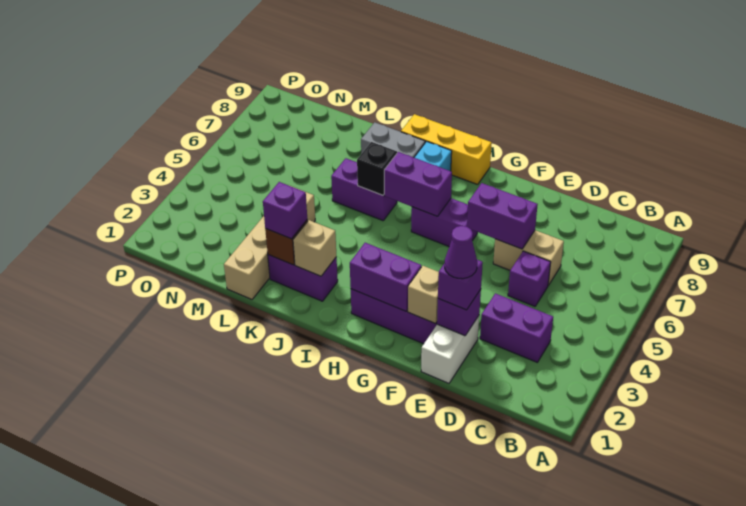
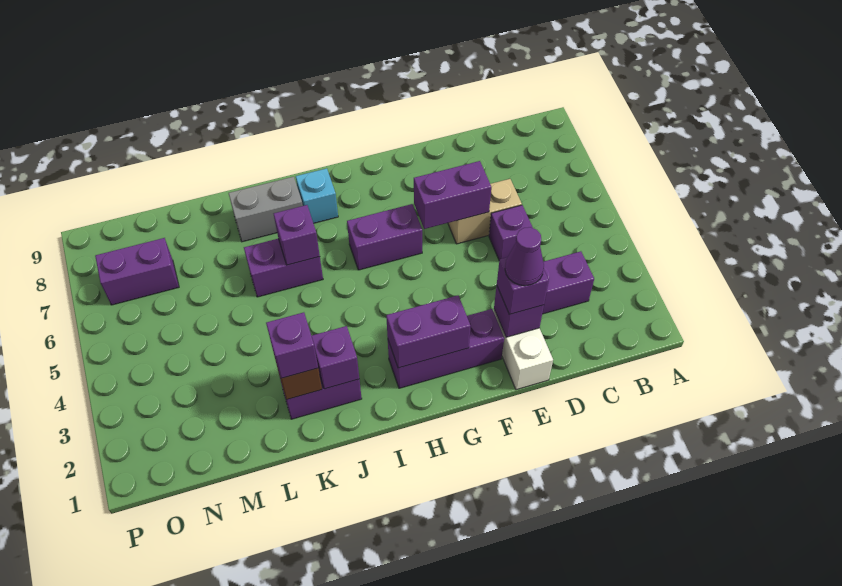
tan brick F2 level 2 -> none
purple brick H6:I6 level 2 -> purple brick N7:O7 level 1
yellow brick H9:J9 level 1 -> none
tan brick J2 level 2 -> purple brick J2 level 2
black brick J6 level 2 -> purple brick J6 level 2
tan brick L1:L4 level 1 -> none

